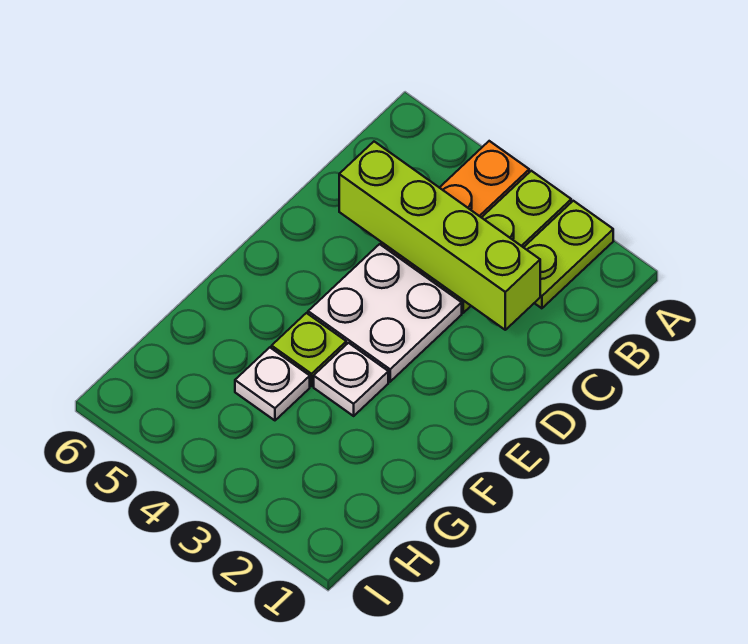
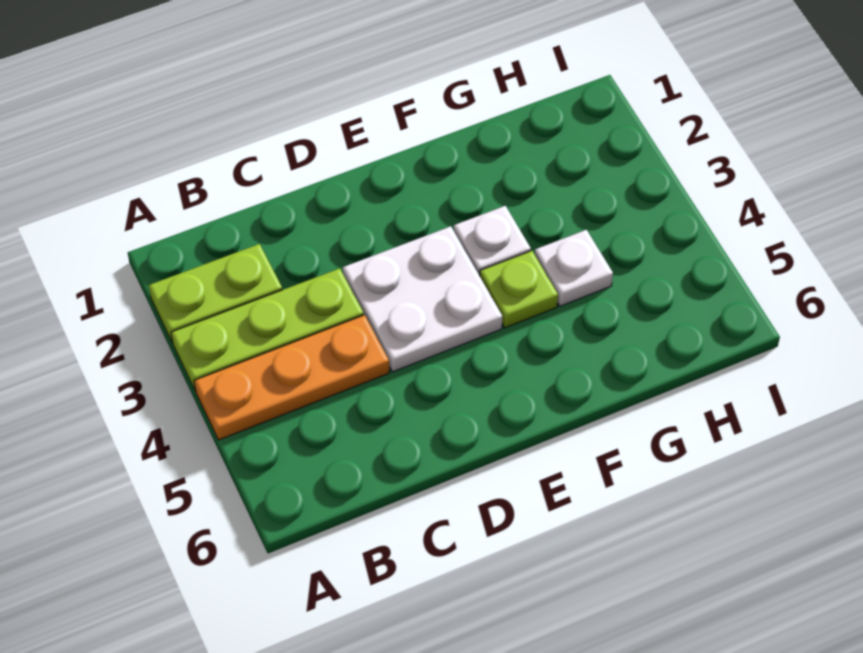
lime brick C2:C5 level 2 -> none

